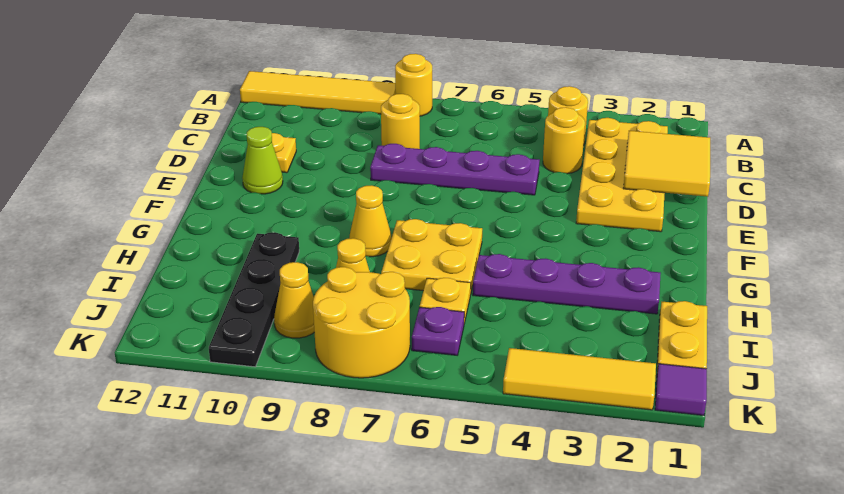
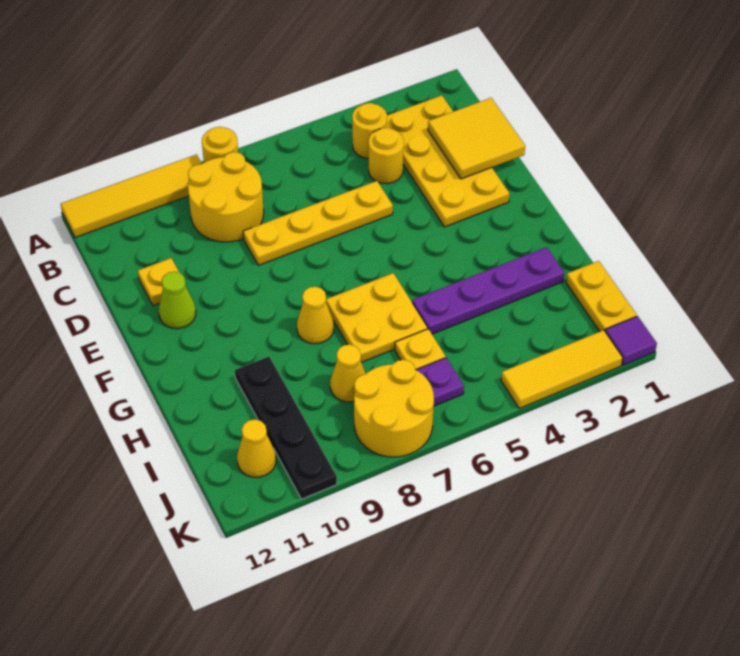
yellow round brick C8 level 1 -> yellow round brick B8:C9 level 1
purple plate D5:D8 level 1 -> yellow plate D5:D8 level 1
yellow cone J9 level 1 -> yellow cone J11 level 1

